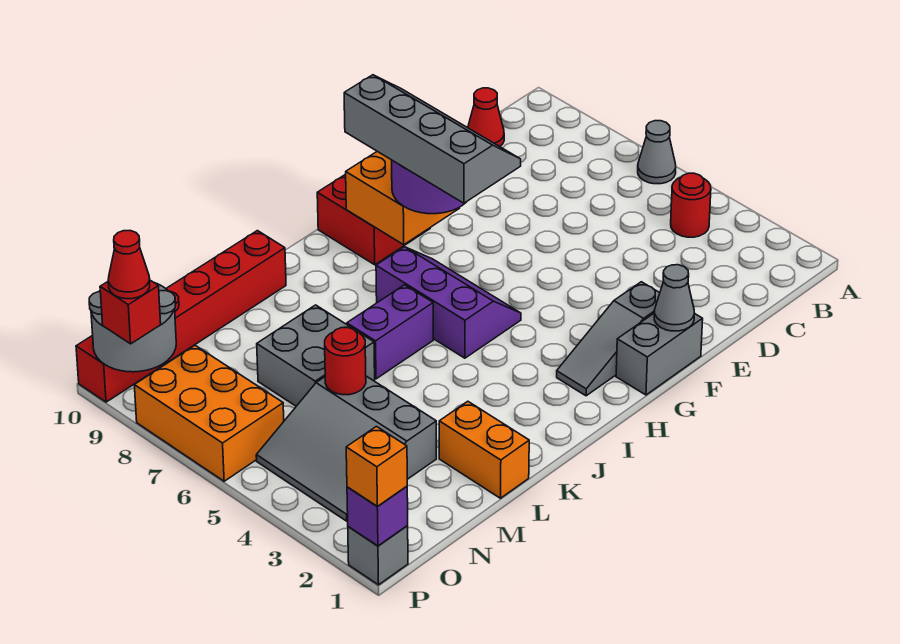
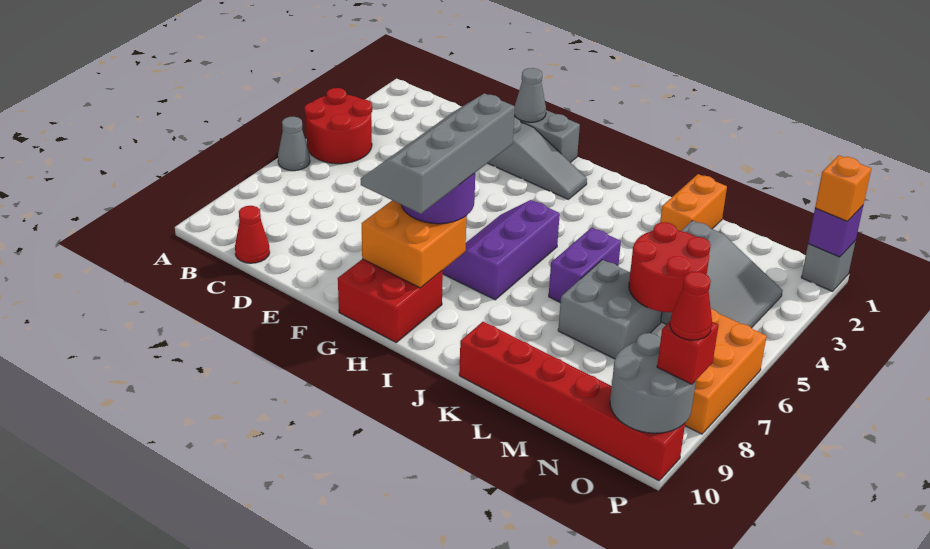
red round brick B4 level 1 -> red round brick A4:B5 level 1
purple brick J6:K6 level 1 -> purple brick K5:K6 level 1
red round brick M5 level 2 -> red round brick M5:N6 level 2

